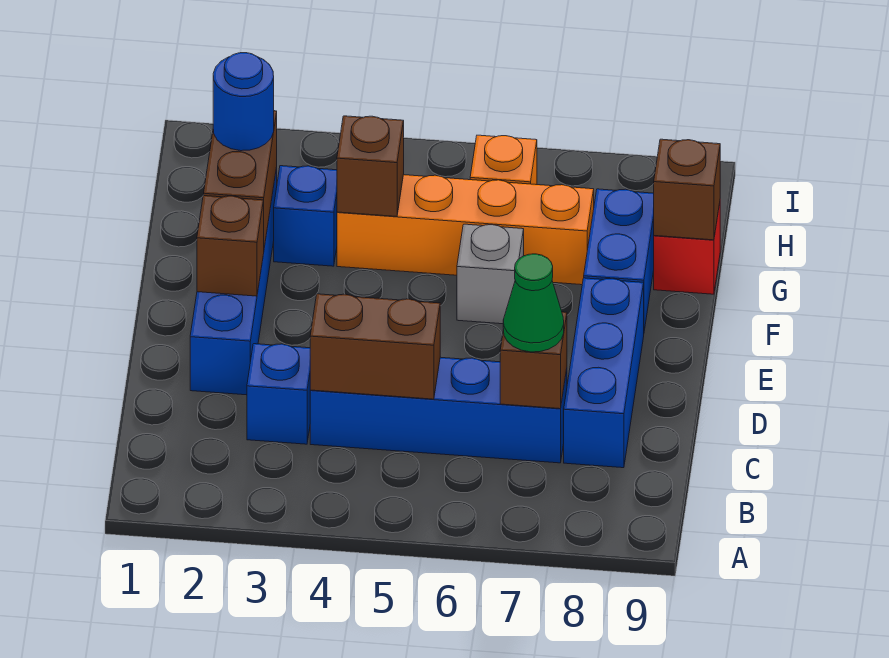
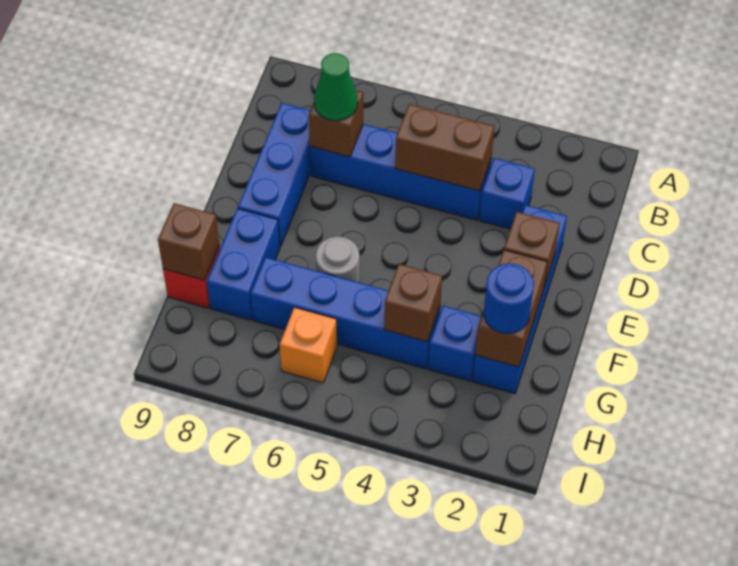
grey brick F6 level 1 -> grey round brick F6 level 1
orange brick G4:G7 level 1 -> blue brick G4:G7 level 1

